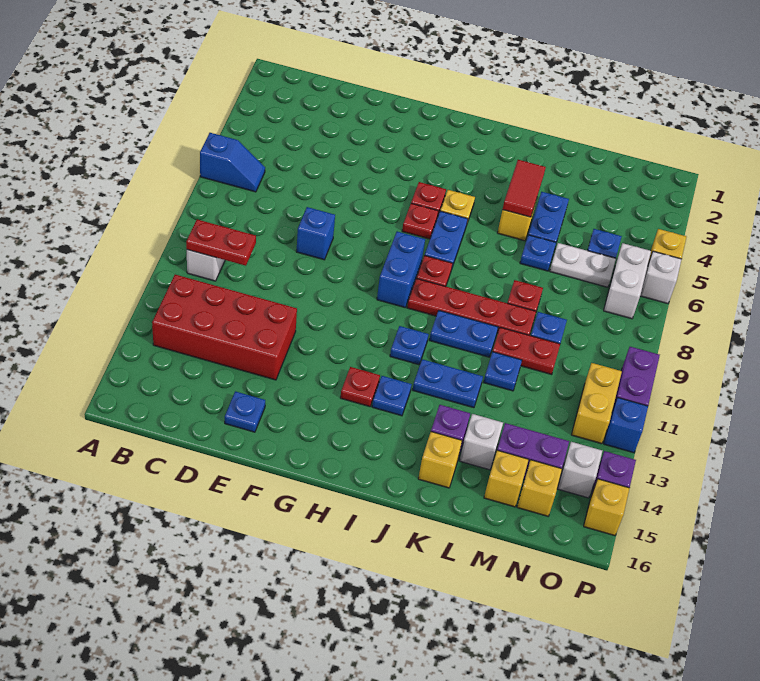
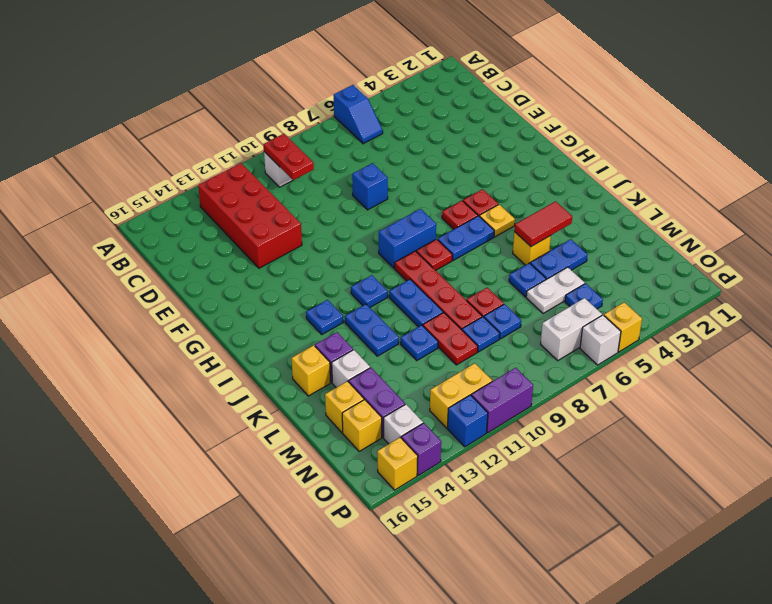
blue plate E15 level 1 -> blue plate M8 level 1
red plate H13 level 1 -> none
white plate M6:N6 level 1 -> white plate M5:M6 level 1

